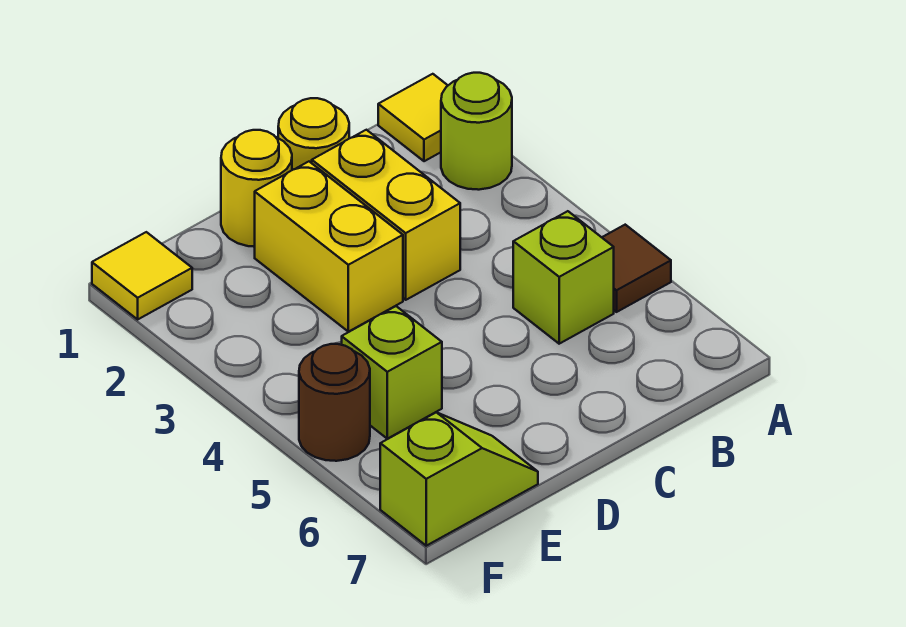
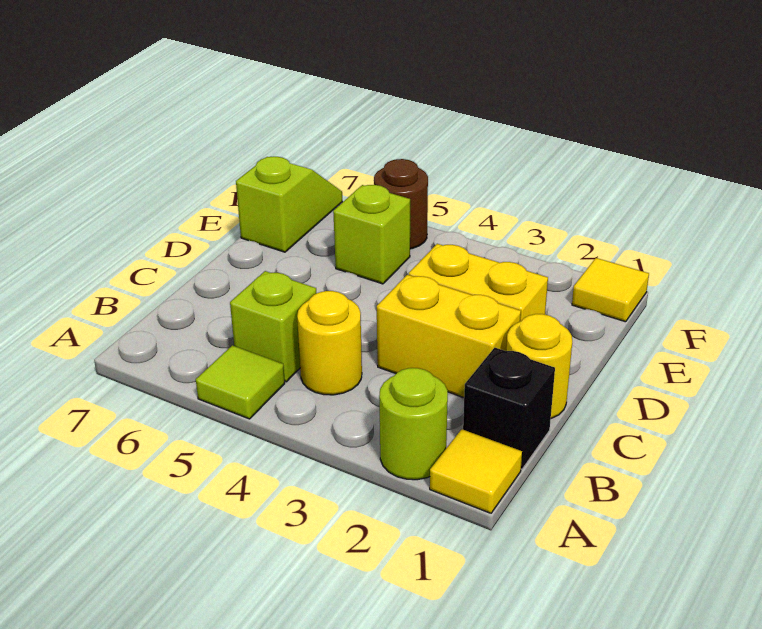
brown tile A5 level 1 -> lime tile A5 level 1
none -> black brick B1 level 1
yellow round brick D1 level 1 -> yellow round brick B4 level 1
lime slope E7:F7 level 1 top F -> lime slope E7:F7 level 1 top E

